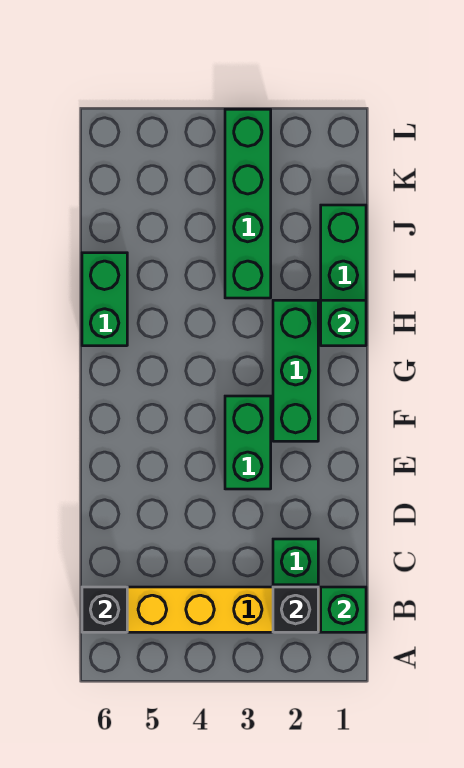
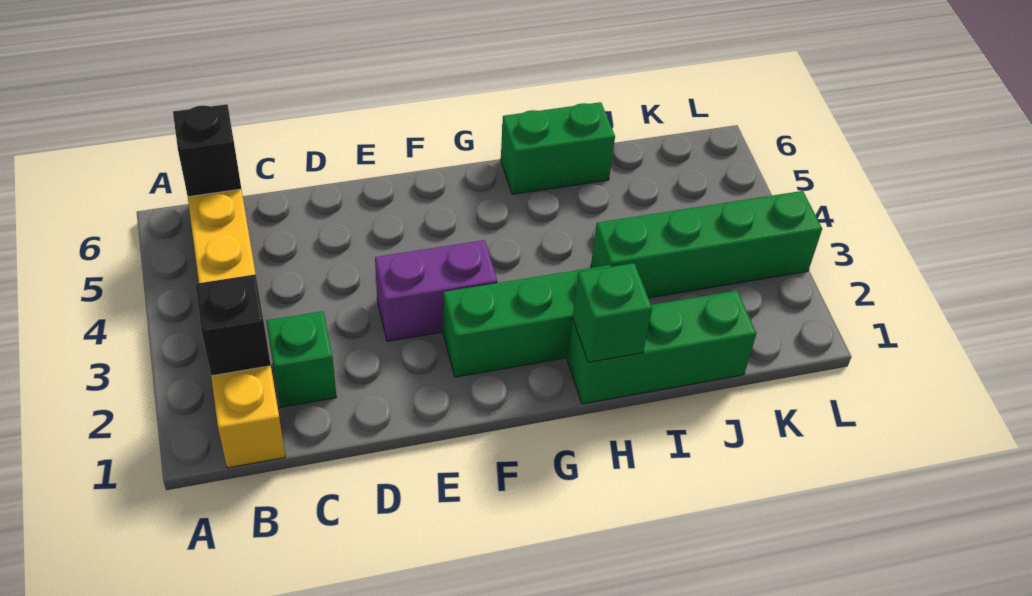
green brick B1 level 2 -> none
green brick E3:F3 level 1 -> purple brick E3:F3 level 1

